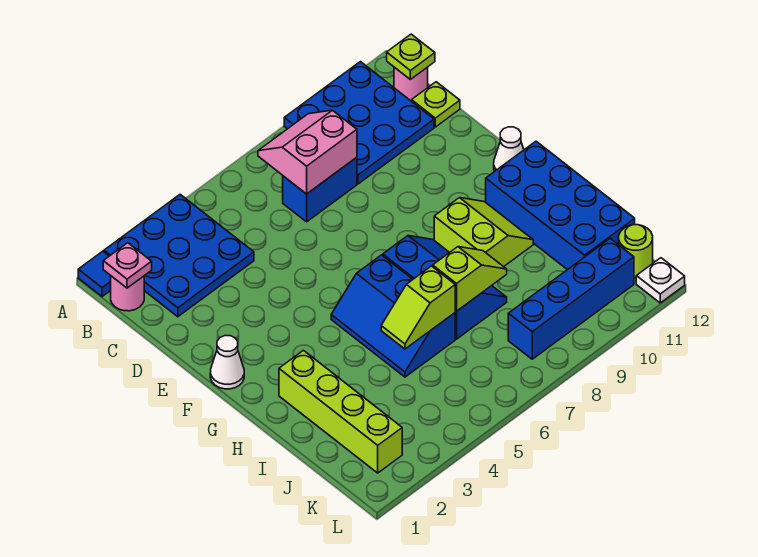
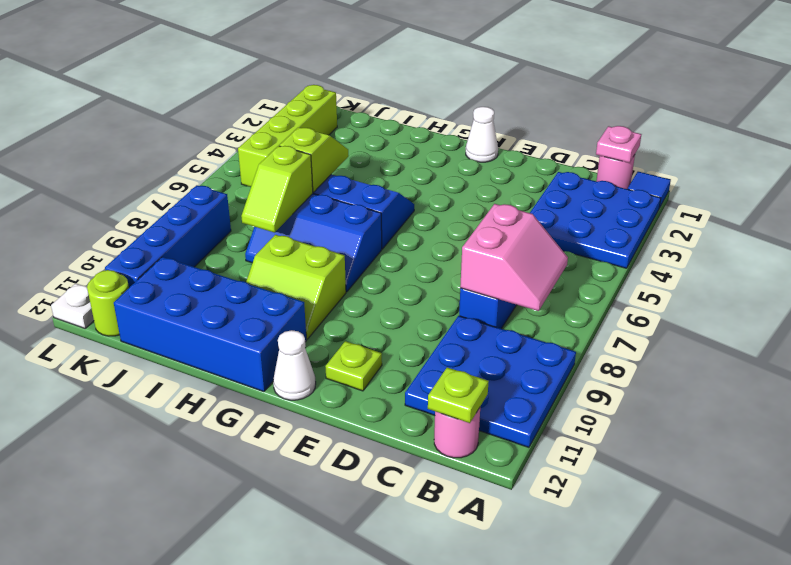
lime plate C12 level 1 -> lime plate E11 level 1
lime brick H2:K2 level 1 -> lime brick K2:K5 level 1

